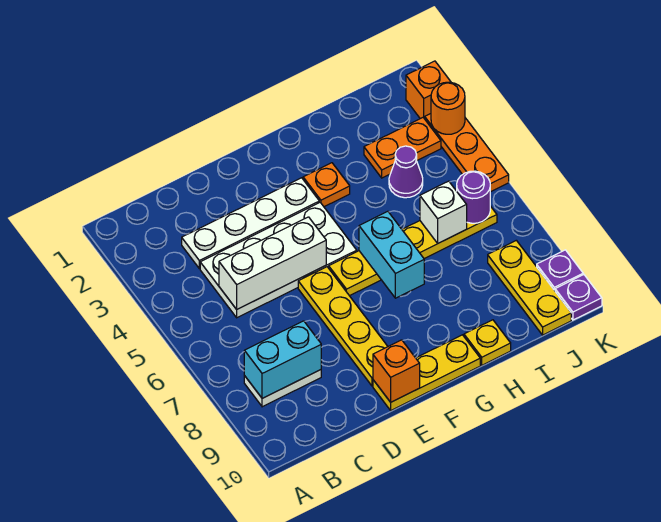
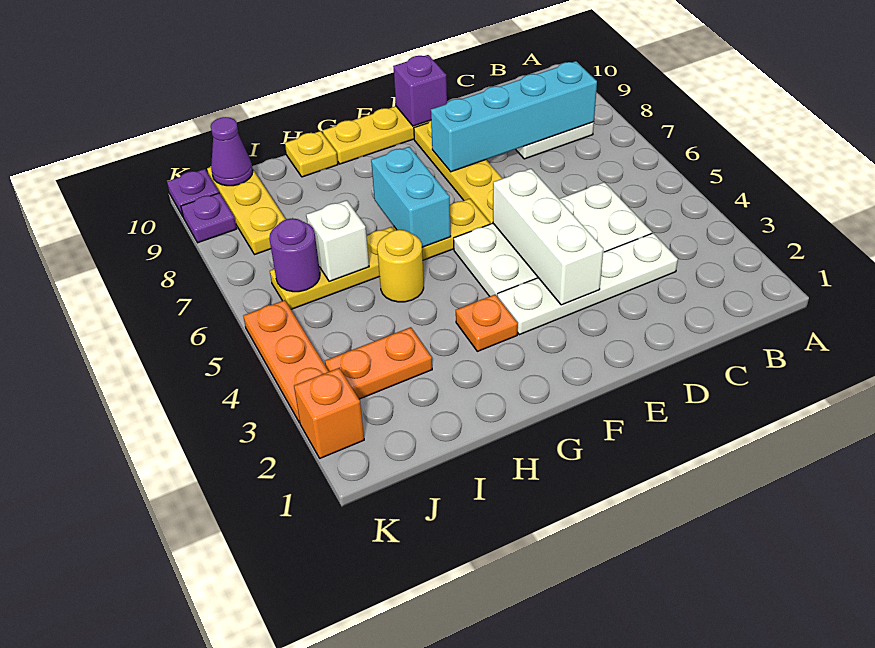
cyan brick B8:C8 level 2 -> cyan brick B8:E8 level 2
white brick C5:E5 level 2 -> white brick E3:E5 level 2
orange brick E10 level 2 -> purple brick E10 level 2
none -> yellow round brick H5 level 1
purple cone I4 level 1 -> purple cone J10 level 2
orange round brick K3 level 2 -> none

